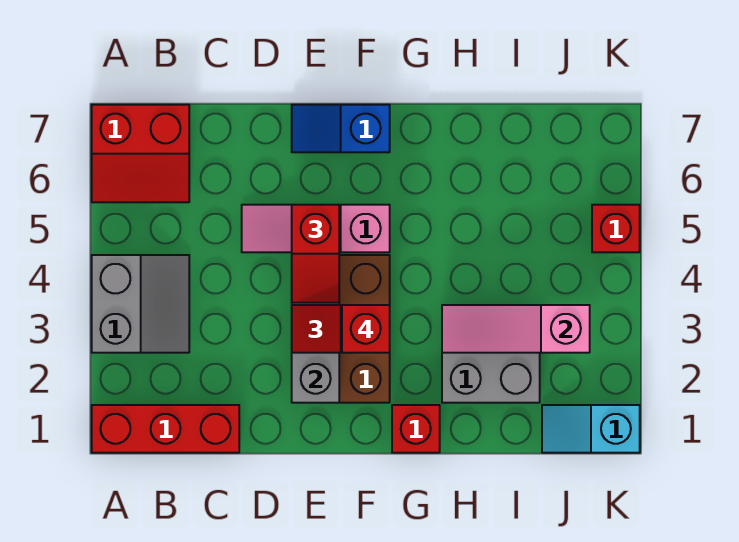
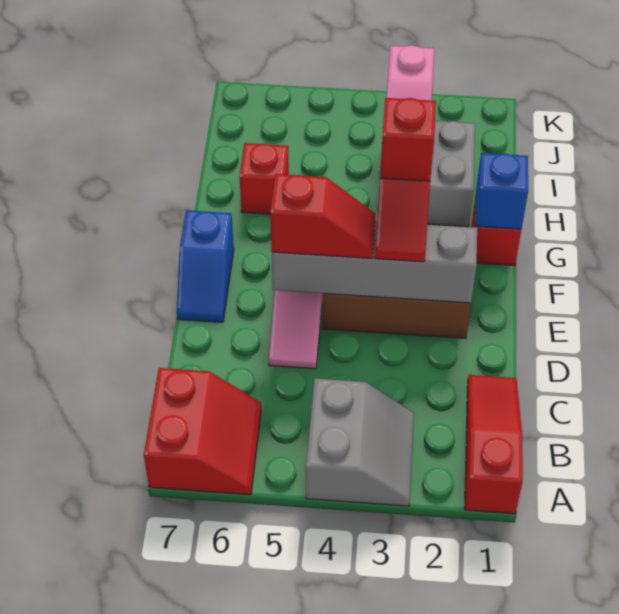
red brick A1:C1 level 1 -> red slope A1:C1 level 1 top A
grey slope A3:B4 level 1 top A -> grey slope A3:B4 level 1 top 4
none -> blue brick G1 level 2
cyan slope J1:K1 level 1 top K -> none
red brick K5 level 1 -> red brick H6 level 1

